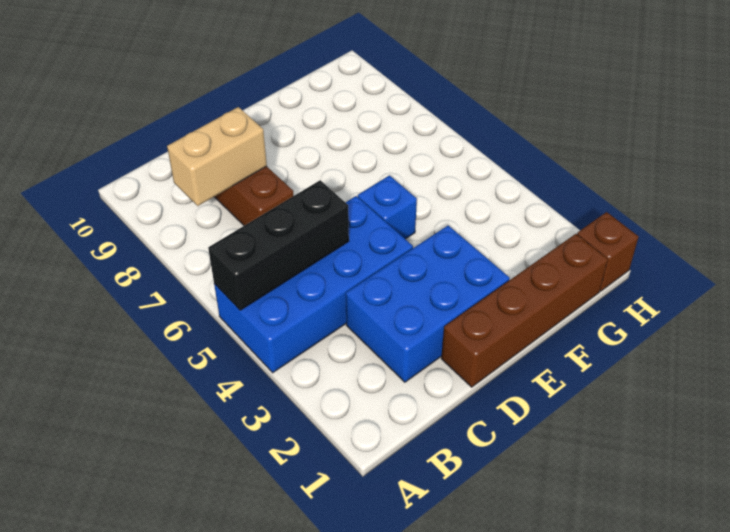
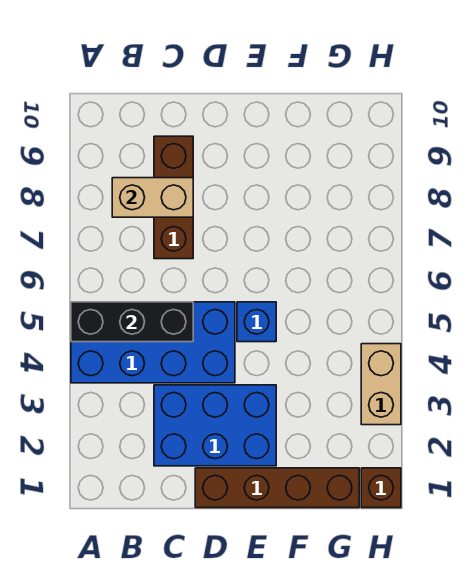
none -> tan brick H3:H4 level 1

